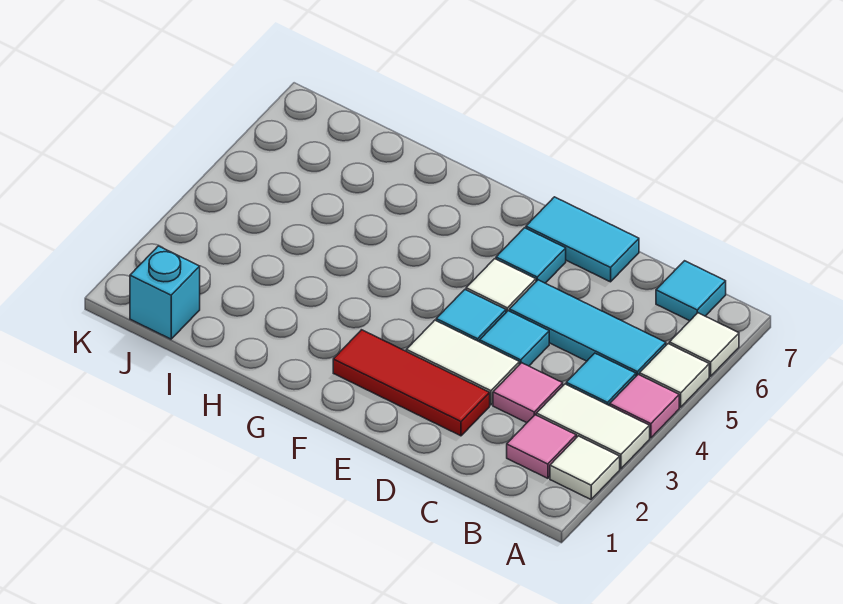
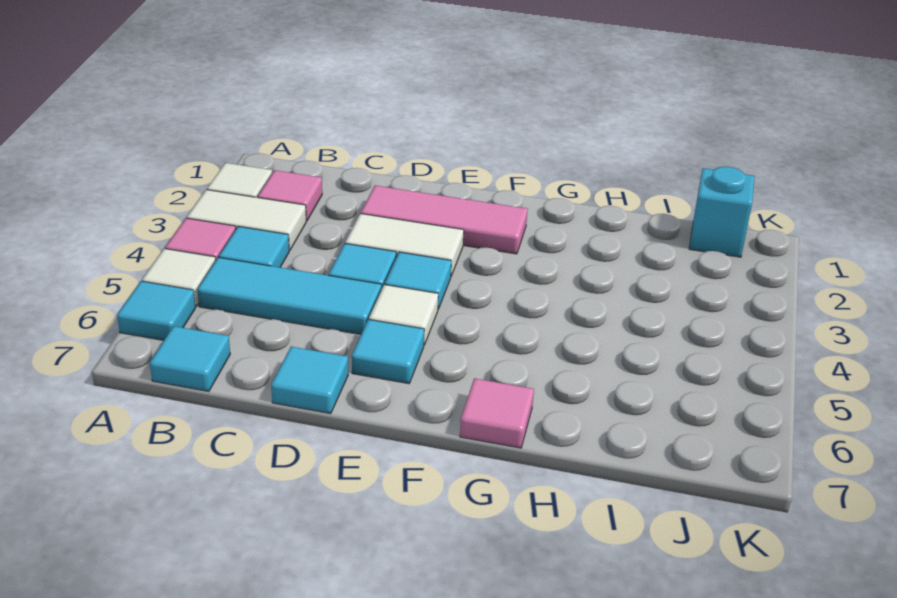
white tile A6 level 1 -> cyan tile A6 level 1
pink tile C3 level 1 -> pink tile G7 level 1
red tile D2:F2 level 1 -> pink tile D2:F2 level 1
cyan tile D7:E7 level 1 -> cyan tile D7 level 1

